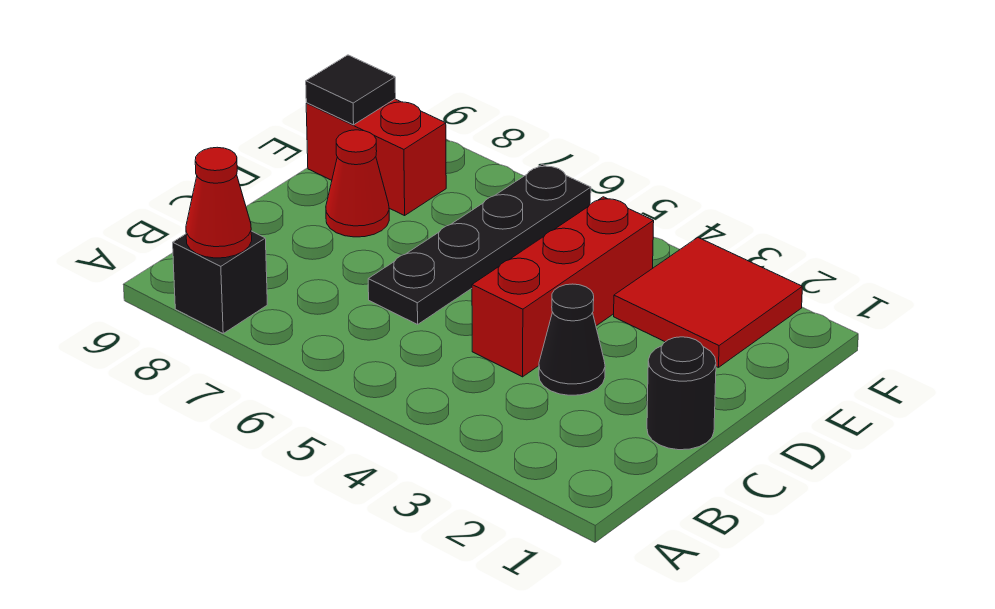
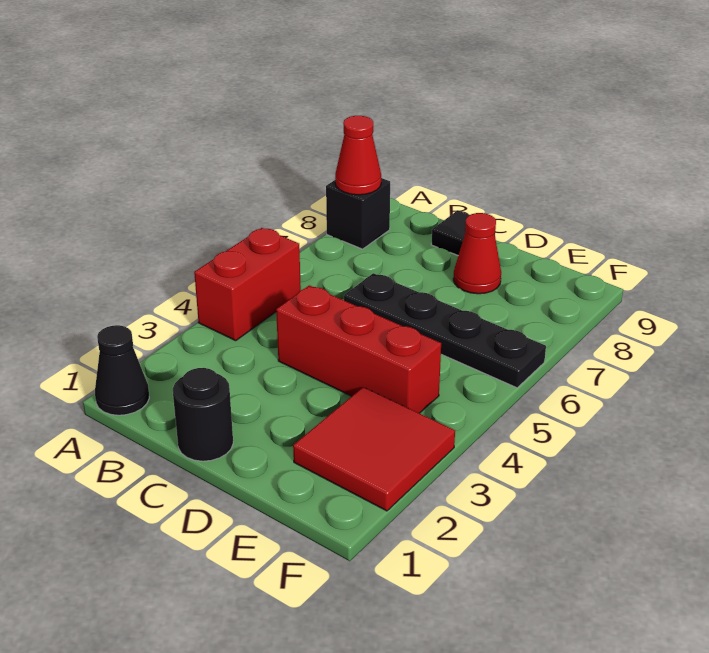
black cone C3 level 1 -> black cone A1 level 1
red brick E8:E9 level 1 -> red brick A4:A5 level 1
black tile E9 level 2 -> black tile C9 level 1

